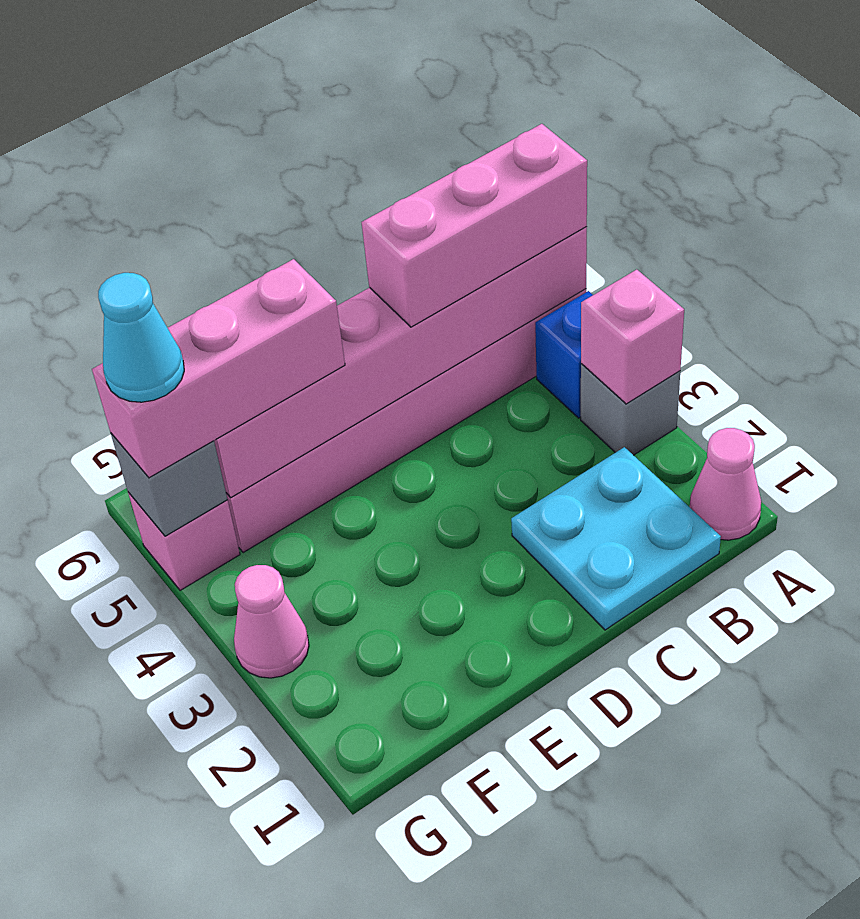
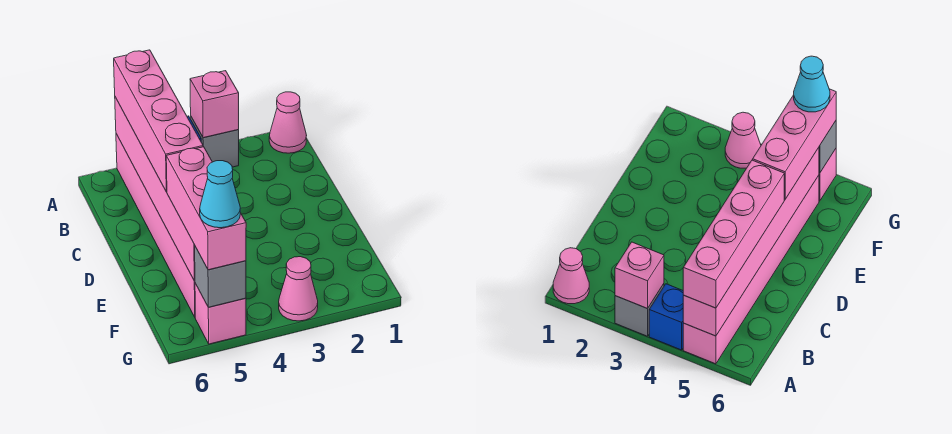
pink brick A5:C5 level 3 -> pink brick A5:D5 level 3
cyan plate B1:C2 level 1 -> none

